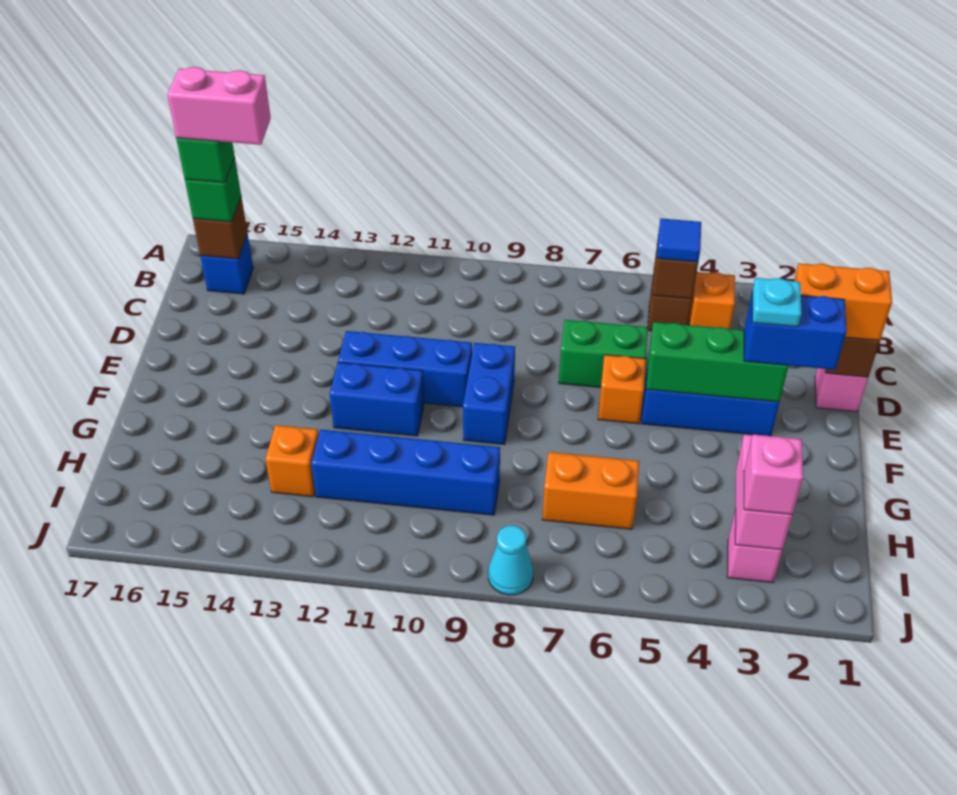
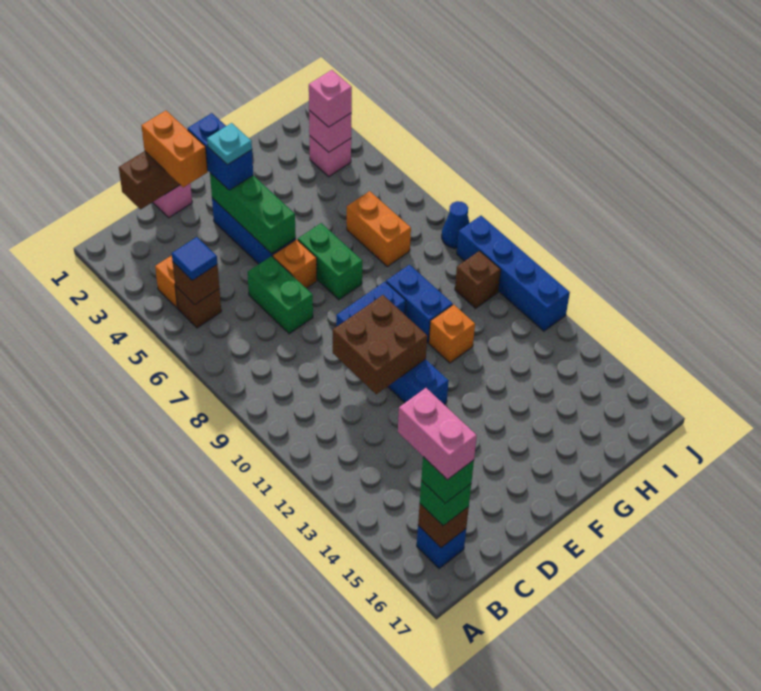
none -> brown brick D10:E11 level 2
none -> green brick F6:F7 level 1
blue brick F11:F12 level 1 -> blue brick G9:G10 level 1
pink brick H3:I3 level 2 -> pink brick I3 level 2
blue brick H9:H12 level 1 -> blue brick J9:J12 level 1
orange brick H13 level 1 -> orange brick G11 level 1
none -> brown brick I10 level 1
cyan cone J8 level 1 -> blue cone J8 level 1

